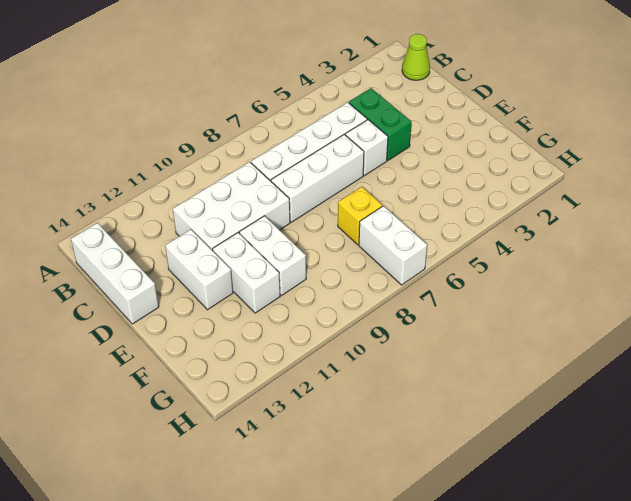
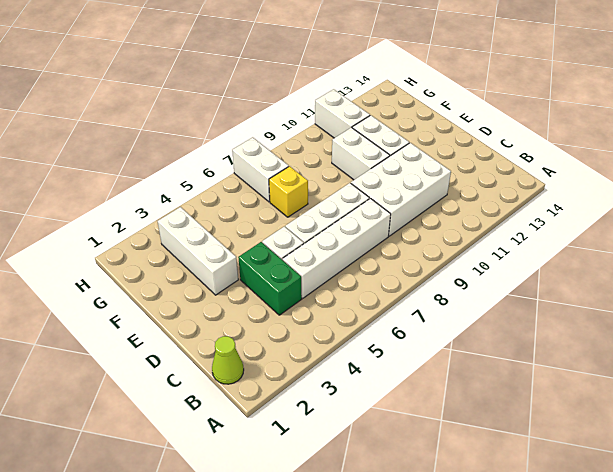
white brick B14:D14 level 1 -> white brick E3:G3 level 1
white brick D12:E12 level 1 -> white brick G11:H11 level 1

